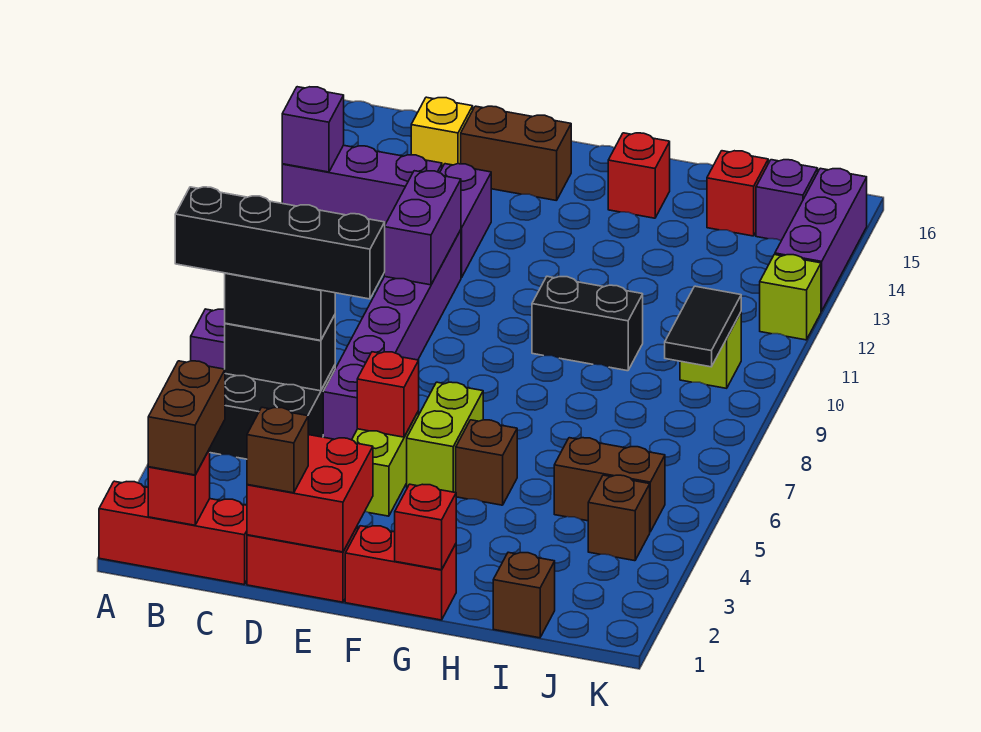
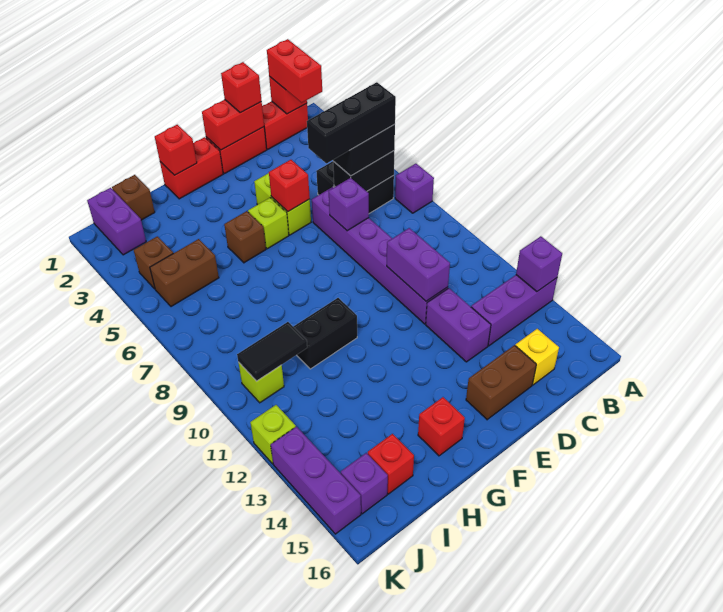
red brick A1:C1 level 1 -> red brick B1:C1 level 1
black brick A6:D6 level 4 -> black brick B6:D6 level 4
brown brick B1:B2 level 3 -> red brick B1:B2 level 3
red brick D1:E2 level 2 -> red brick D1:E1 level 2
brown brick D1 level 3 -> red brick D1 level 3
none -> purple brick D7 level 2
lime brick F5:F6 level 1 -> lime brick F5 level 1
none -> purple brick J1:J2 level 1
black tile J9:J10 level 2 -> black tile I10:J10 level 2

